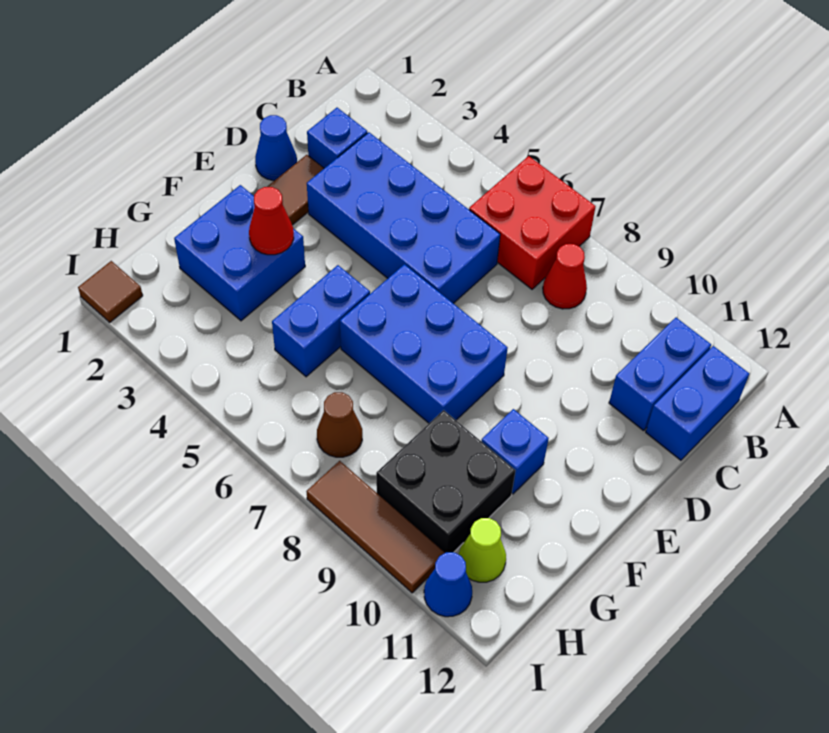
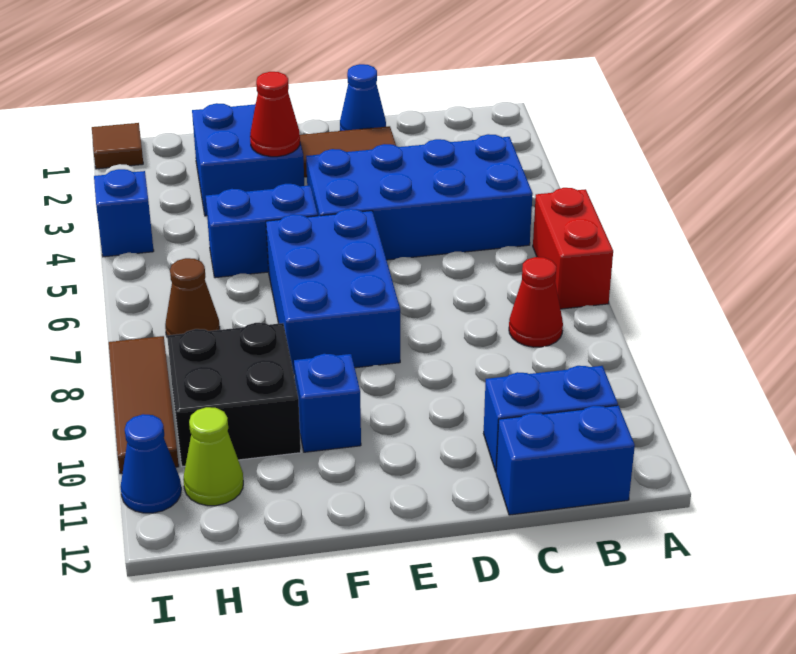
red brick A6:B7 level 1 -> red brick A6:A7 level 1
blue brick C2 level 1 -> blue brick I4 level 1
blue brick C3:D6 level 1 -> blue brick B4:E5 level 1

